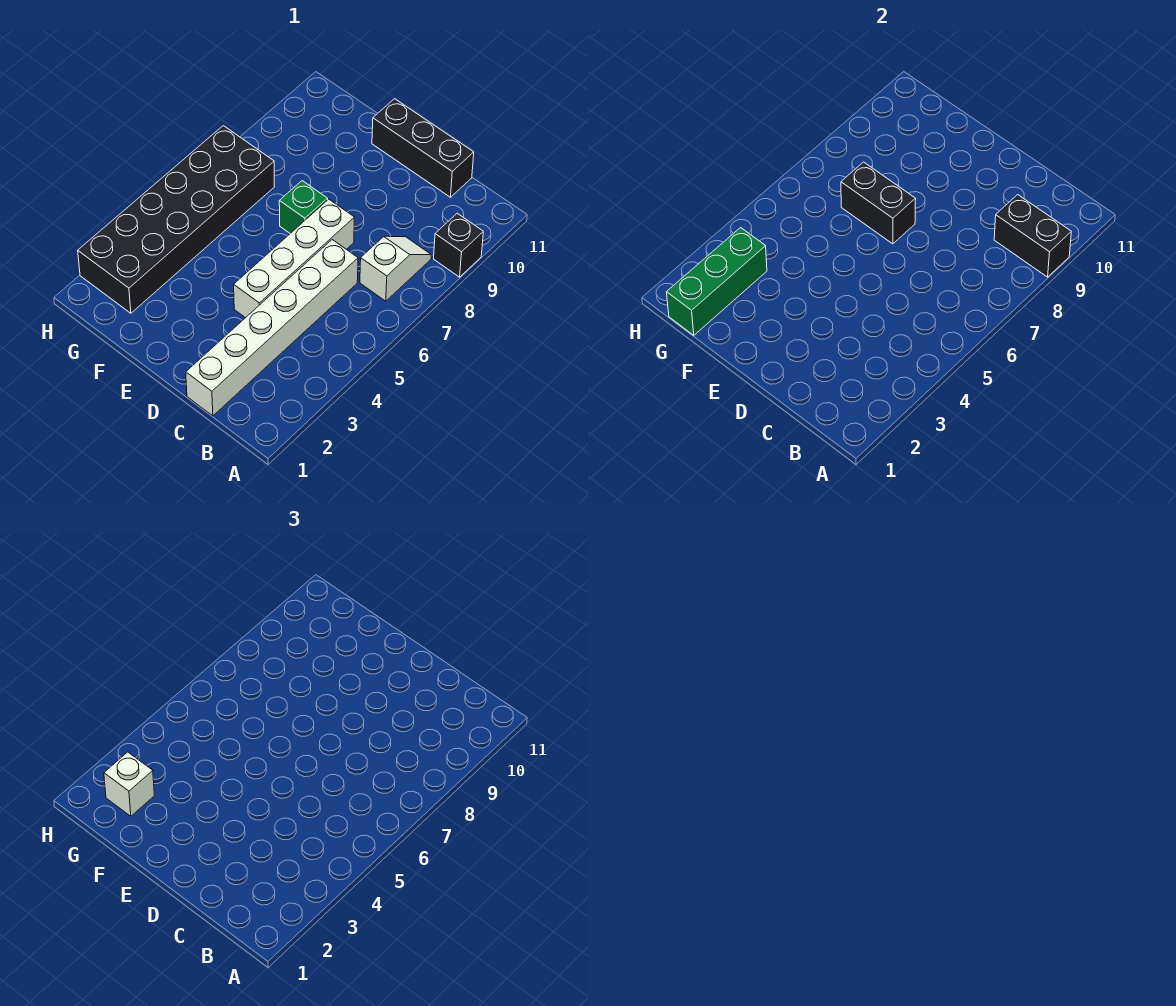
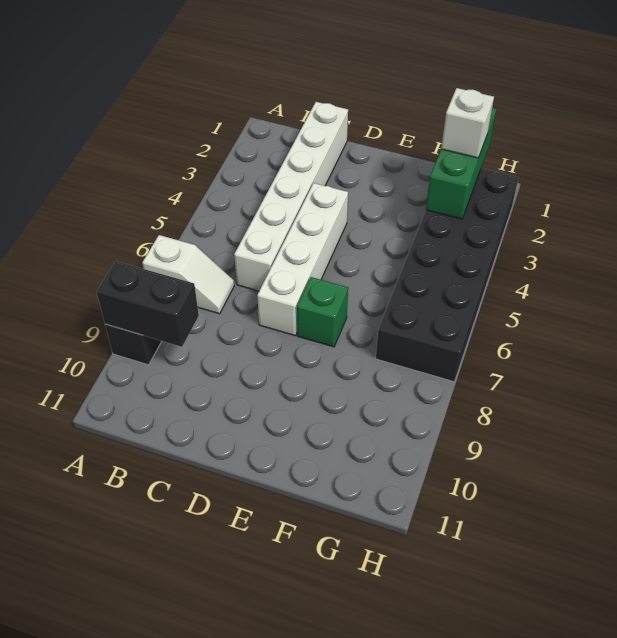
white slope B7:B8 level 1 top 7 -> white slope A7:B7 level 1 top A
black brick C11:E11 level 1 -> none
black brick E7:F7 level 2 -> none

